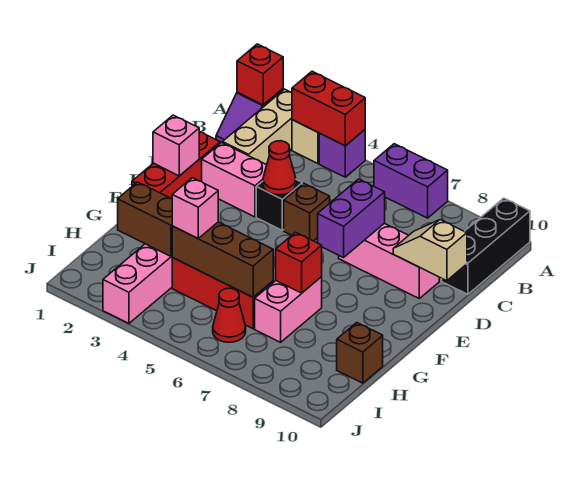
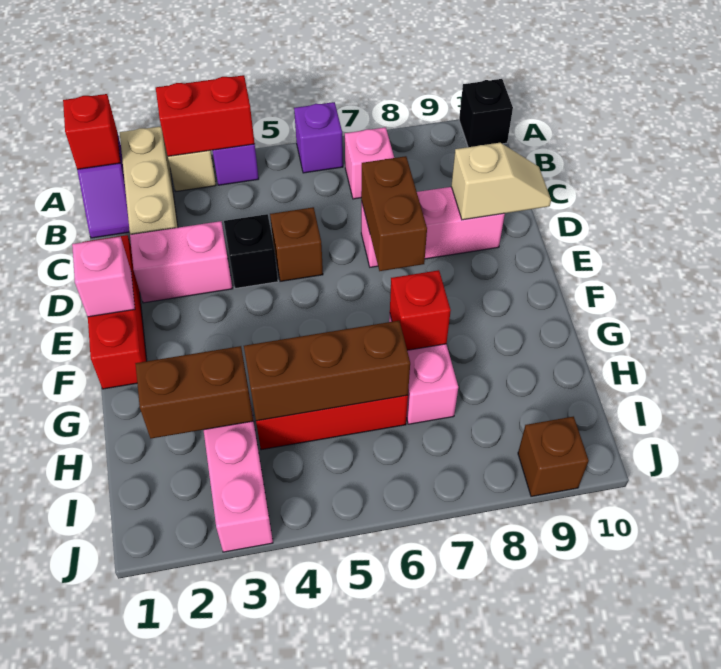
purple brick A6:A7 level 1 -> purple brick A6 level 1
black brick A10:C10 level 1 -> black brick A10 level 1
red cone D4 level 2 -> none
purple brick D7:E7 level 2 -> brown brick D7:E7 level 2
tan slope D9:D10 level 2 top 10 -> tan slope D9:D10 level 2 top 9
pink brick H4 level 3 -> pink brick B7 level 1
brown brick H10 level 1 -> brown brick J9 level 1
red cone I6 level 1 -> none

